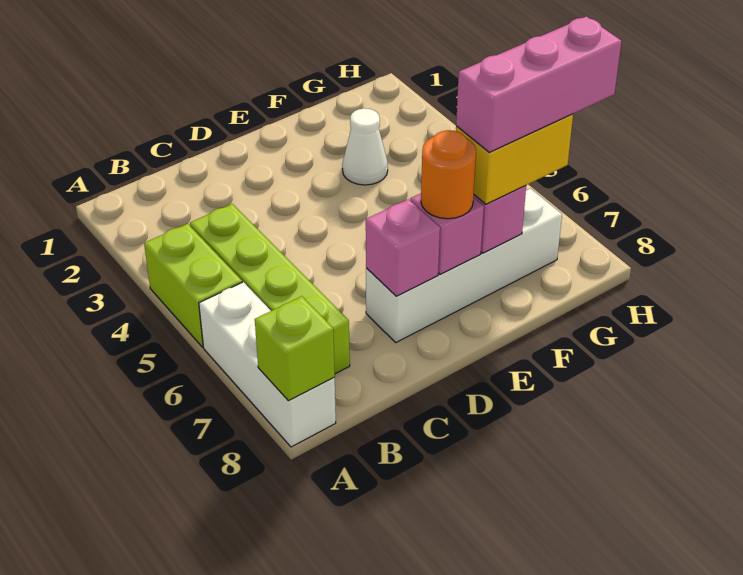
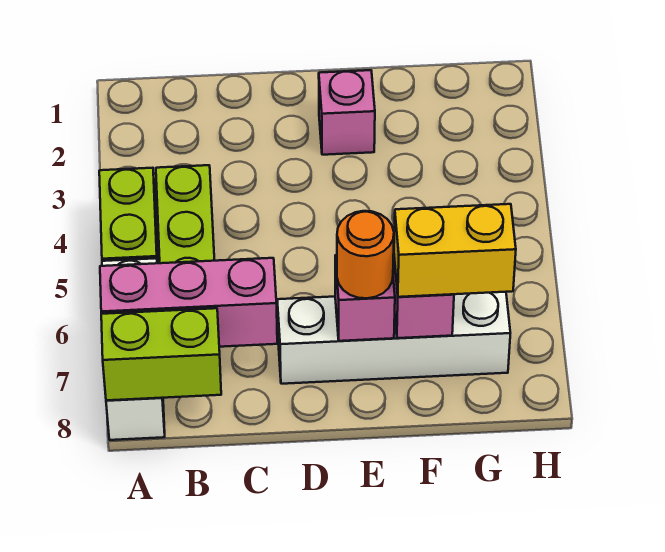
lime brick A8 level 2 -> lime brick A8:B8 level 2
pink brick D7 level 2 -> pink brick E2 level 1
white cone F3 level 1 -> none
pink brick F7:H7 level 4 -> pink brick A7:C7 level 2

